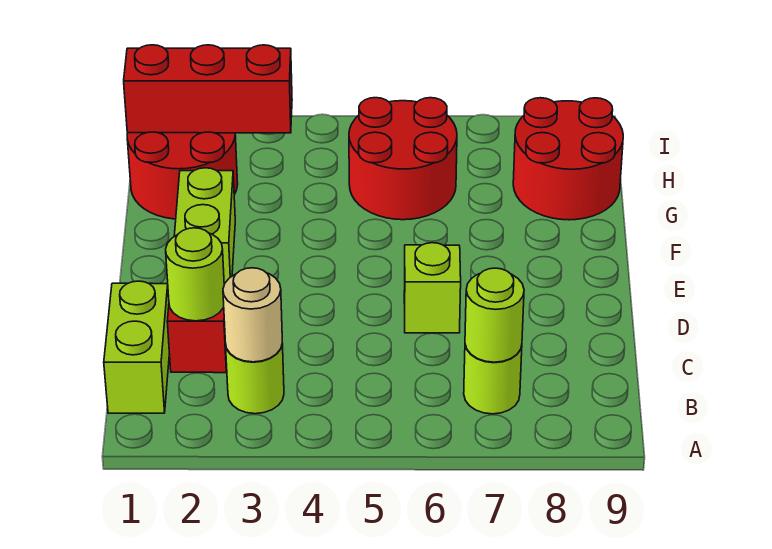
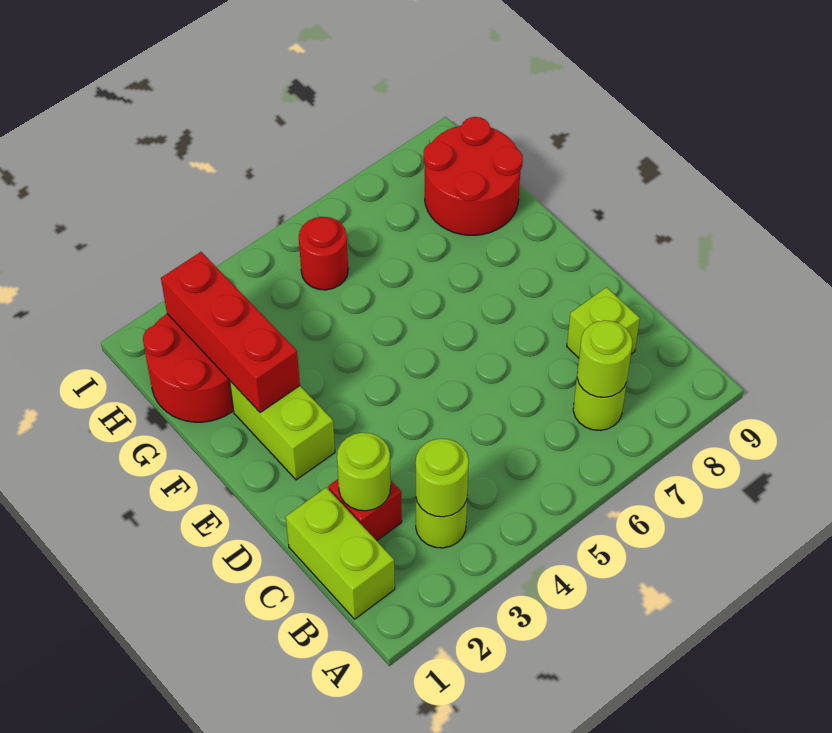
tan round brick B3 level 2 -> lime round brick B3 level 2
lime brick D6 level 1 -> lime brick C8 level 1
red round brick G5:H6 level 1 -> red round brick H5 level 1
red brick H1:H3 level 2 -> red brick F2:H2 level 2

